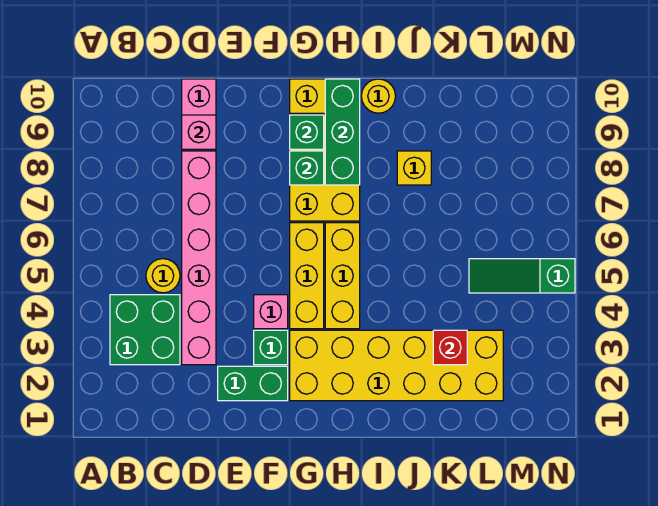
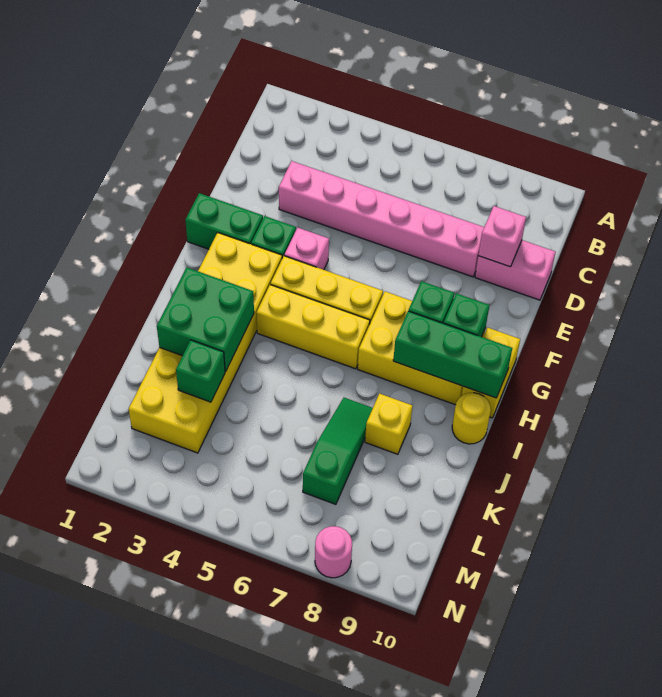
green brick B3:C4 level 1 -> green brick I2:J3 level 2
yellow round brick C5 level 1 -> none
green brick E2:F2 level 1 -> green brick F1:F2 level 1
red brick K3 level 2 -> green brick K3 level 2
green slope L5:N5 level 1 top N -> green slope J7:L7 level 1 top L
none -> pink round brick N8 level 1

